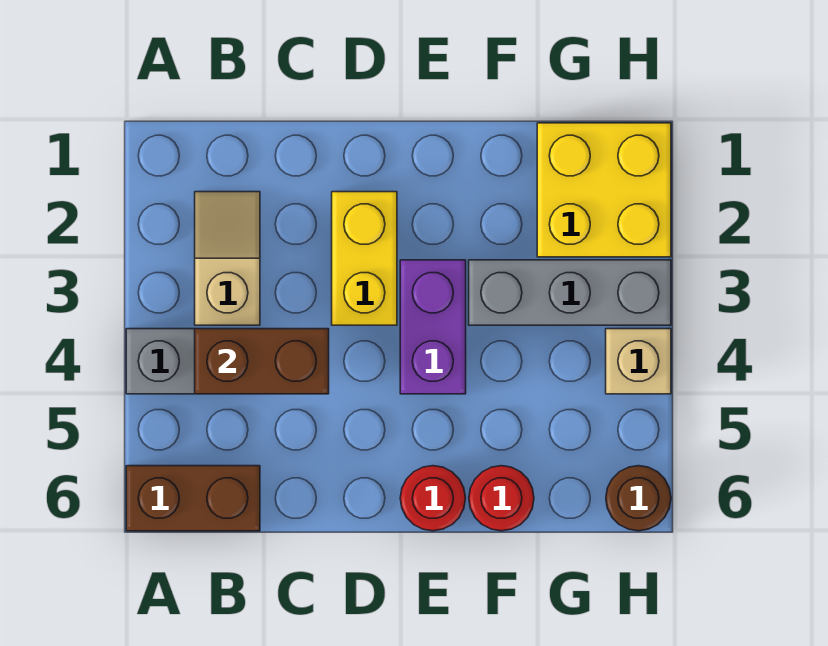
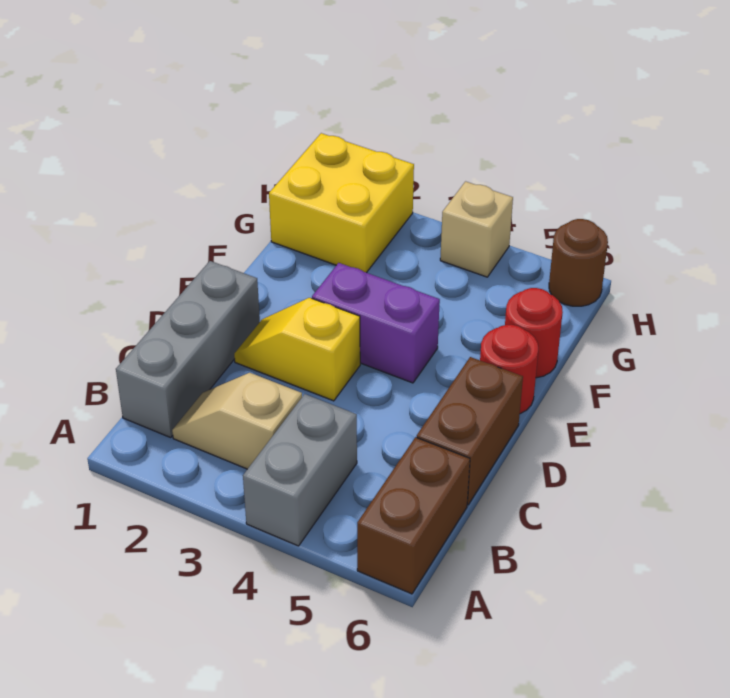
brown brick B4:C4 level 2 -> brown brick C6:D6 level 1
yellow brick D2:D3 level 1 -> yellow slope D2:D3 level 1 top 3
grey brick F3:H3 level 1 -> grey brick B1:D1 level 1

